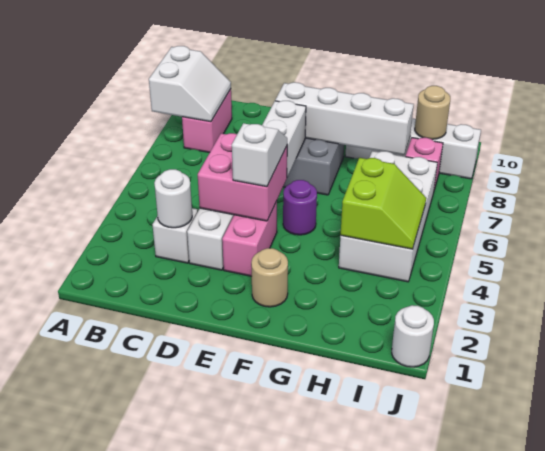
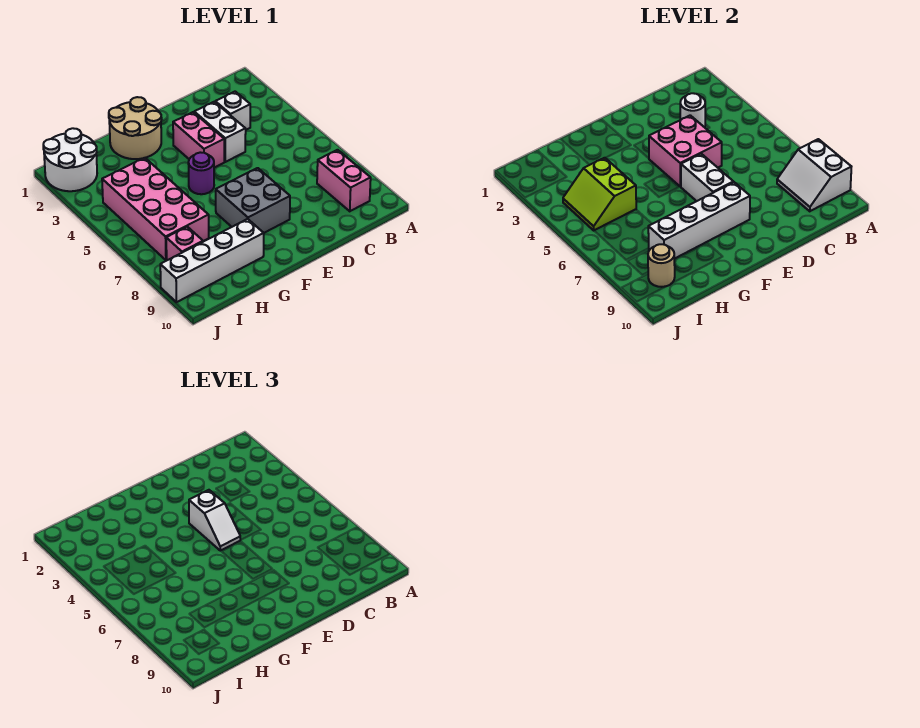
tan round brick F2 level 1 -> tan round brick F1:G2 level 1
white brick H4:I7 level 1 -> pink brick H4:I7 level 1
white round brick J1 level 1 -> white round brick I1:J2 level 1

